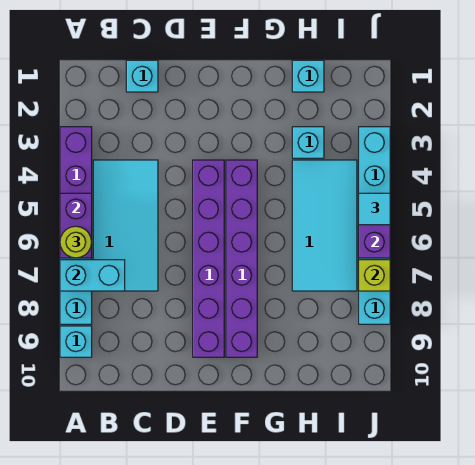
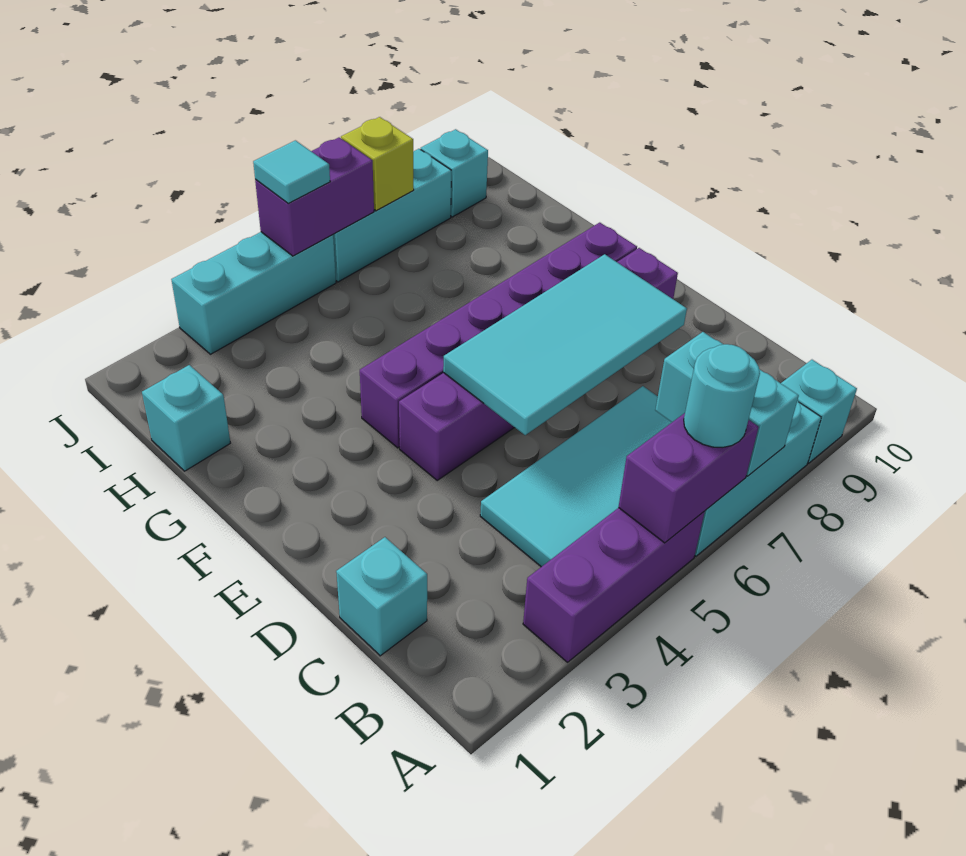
lime round brick A6 level 3 -> cyan round brick A6 level 3
cyan brick H3 level 1 -> cyan brick J9 level 1
cyan tile H4:I7 level 1 -> cyan tile D5:E8 level 2

